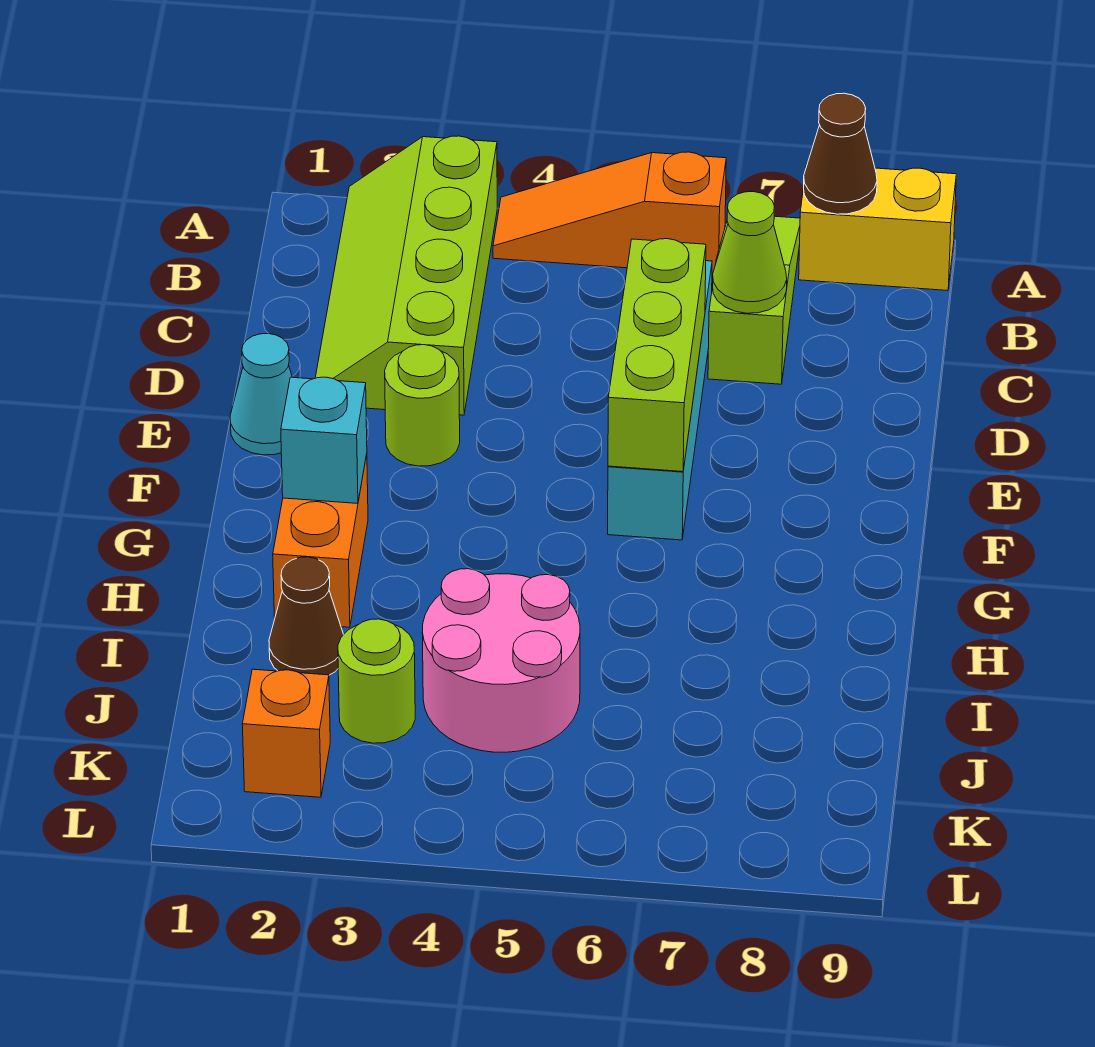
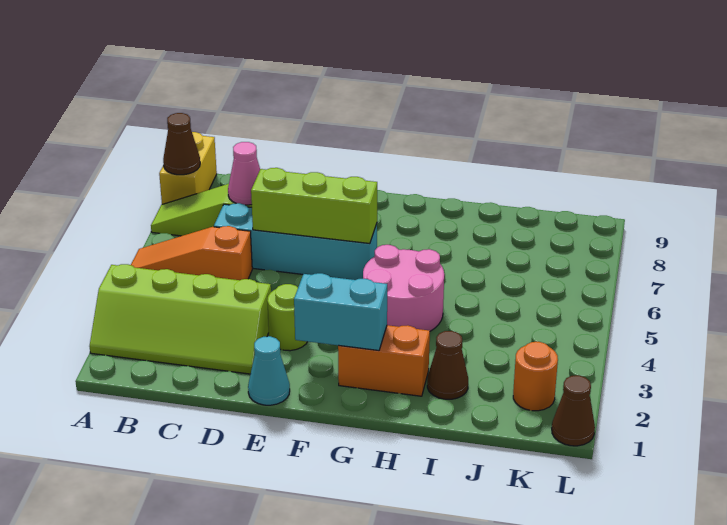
orange slope A4:A6 level 1 top 6 -> orange slope A5:C5 level 1 top C
lime cone C7 level 2 -> pink cone C7 level 2
cyan brick G2 level 2 -> cyan brick F2:G2 level 2
pink round brick I4:J5 level 1 -> pink round brick G4:H5 level 1
lime round brick J3 level 1 -> none
orange brick K2 level 1 -> orange round brick K2 level 1
none -> brown cone L1 level 1

